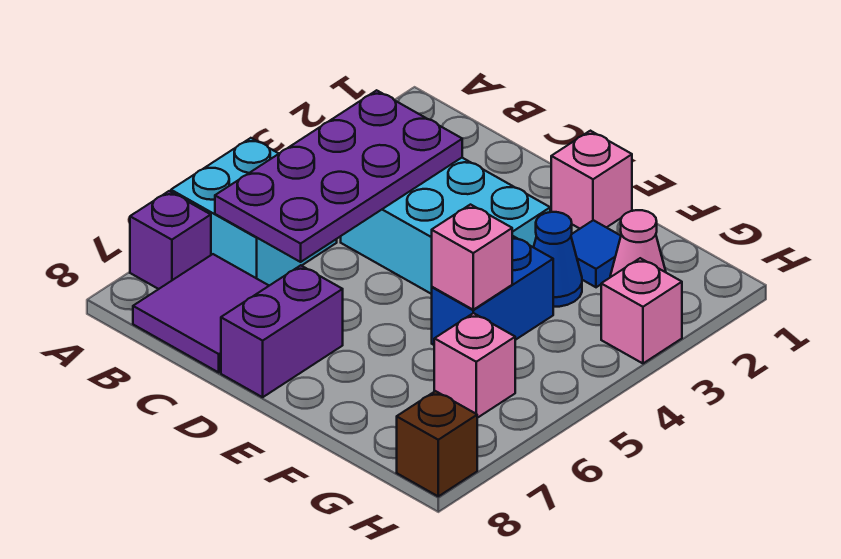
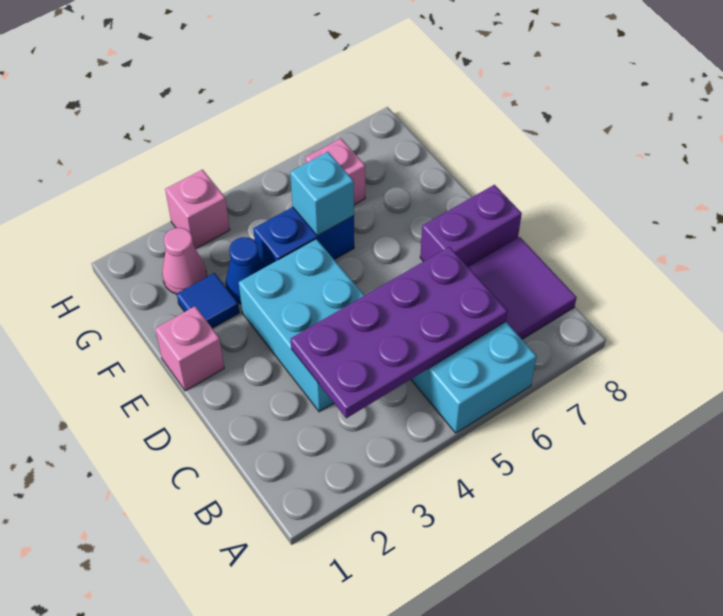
purple brick A7 level 1 -> none
pink brick F5 level 2 -> cyan brick F5 level 2
brown brick H8 level 1 -> none

